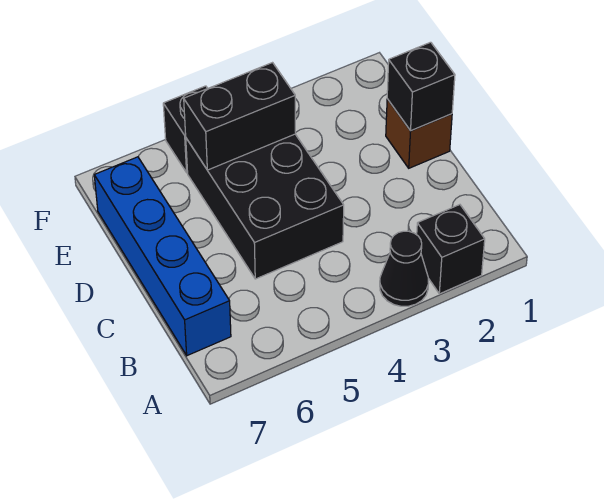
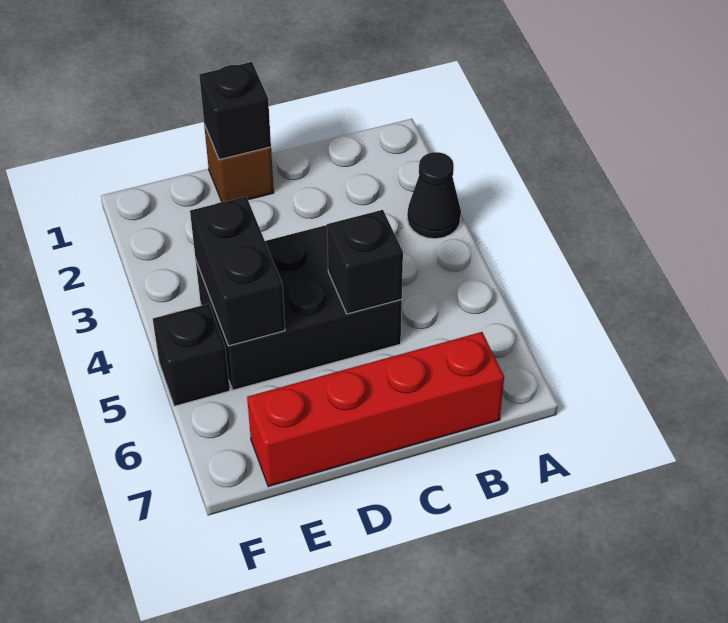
black brick A2 level 1 -> black brick C5 level 2
blue brick B7:E7 level 1 -> red brick B7:E7 level 1

